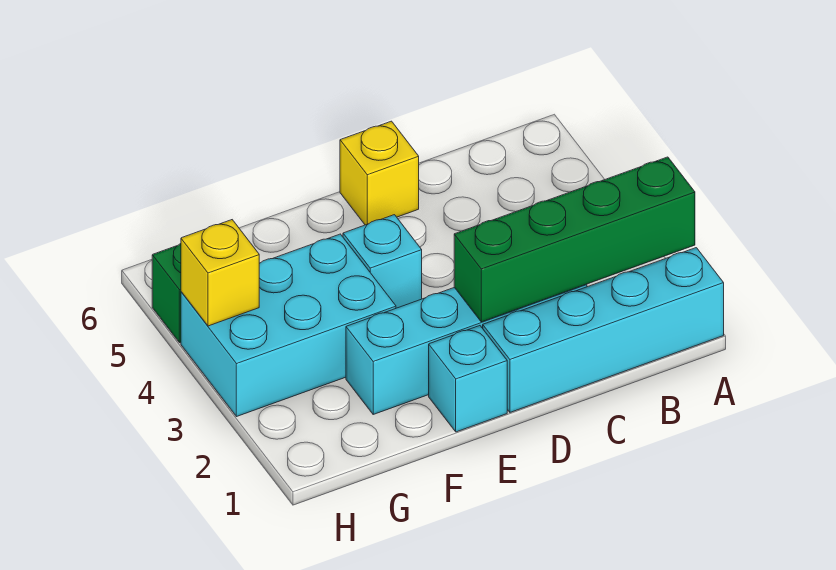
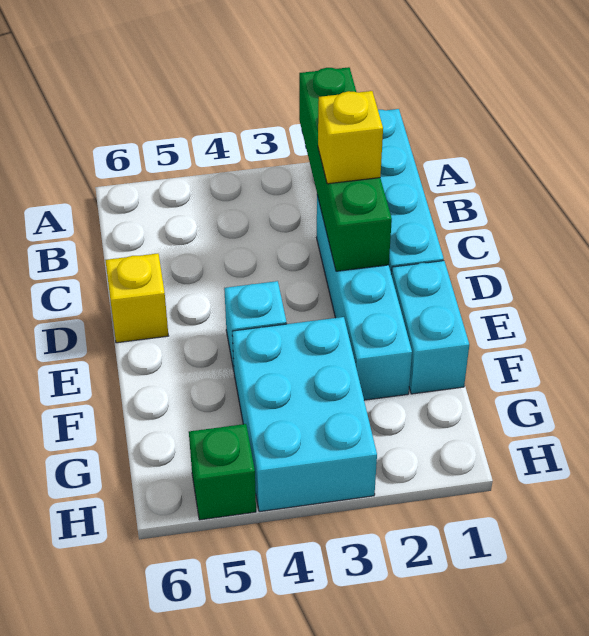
cyan brick E1 level 1 -> cyan brick E1:F1 level 1
yellow brick H4 level 2 -> yellow brick C2 level 3

